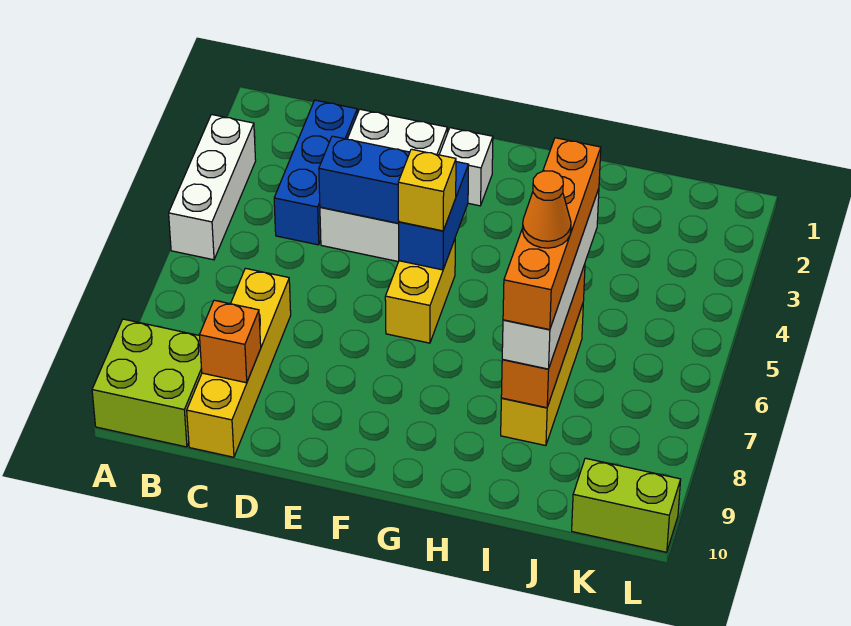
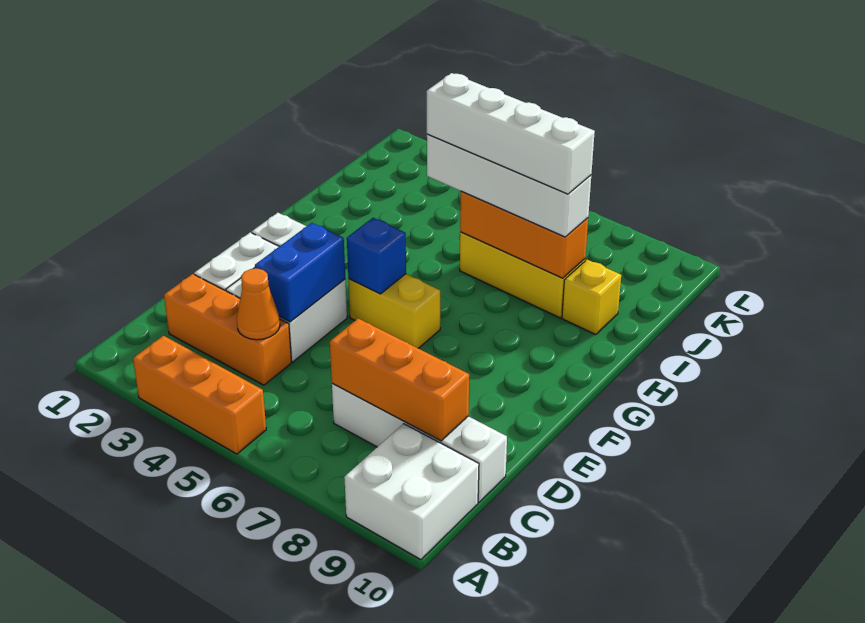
white brick A3:A5 level 1 -> orange brick A3:A5 level 1
lime brick A9:B10 level 1 -> white brick A9:B10 level 1
blue brick C2:C4 level 1 -> orange brick C2:C4 level 1
yellow brick C7:C10 level 1 -> white brick C7:C10 level 1
orange brick C9 level 2 -> orange brick C7:C9 level 2
blue brick F4:F5 level 2 -> blue brick F5 level 2
yellow brick F5 level 3 -> yellow brick I9 level 1
orange brick I5:I8 level 4 -> white brick I5:I8 level 4
orange cone I7 level 5 -> orange cone C4 level 2
lime brick K10:L10 level 1 -> none

